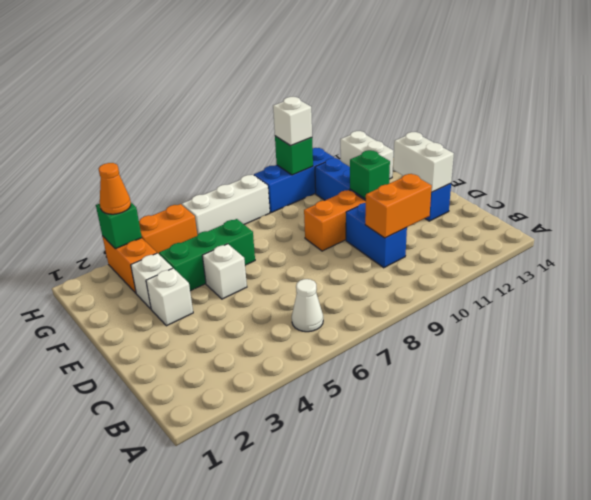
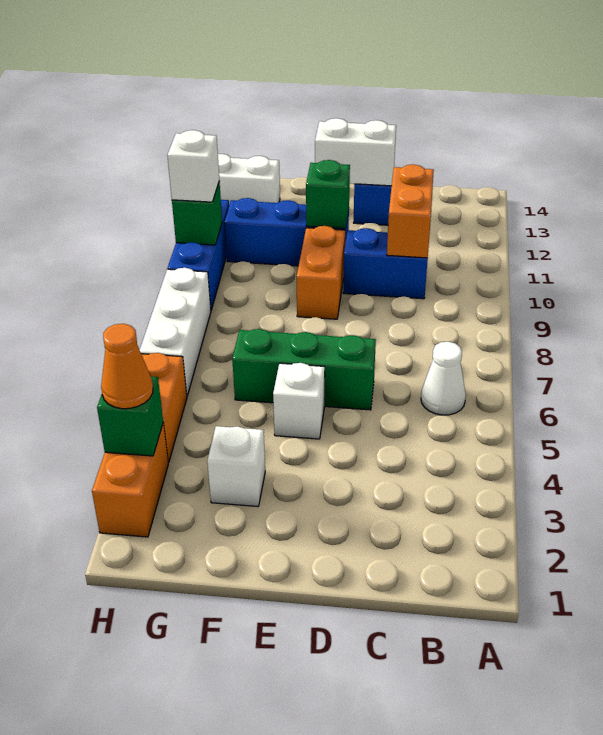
white brick E3 level 1 -> none
green brick F4:F6 level 1 -> green brick D6:F6 level 1
orange brick G3:H3 level 1 -> orange brick H2:H3 level 1

